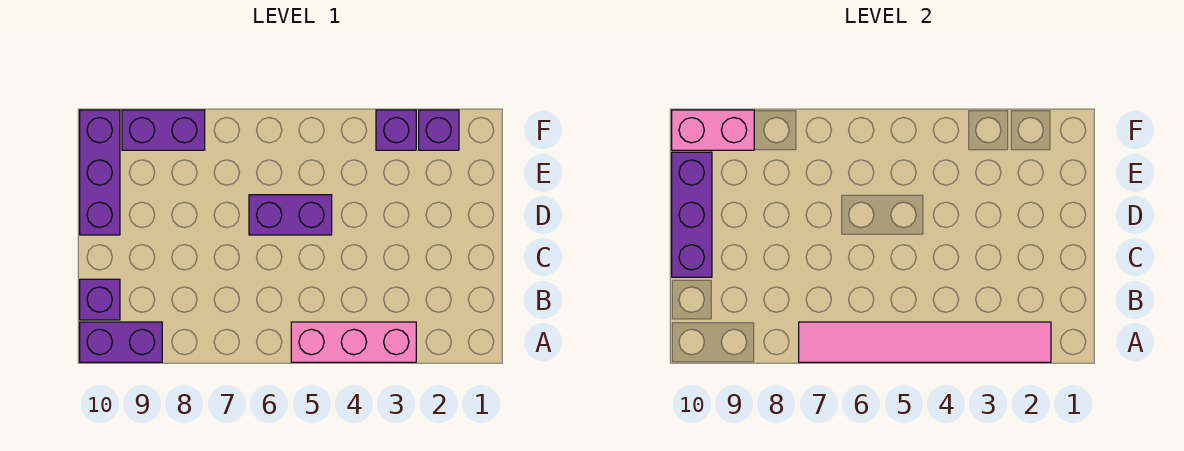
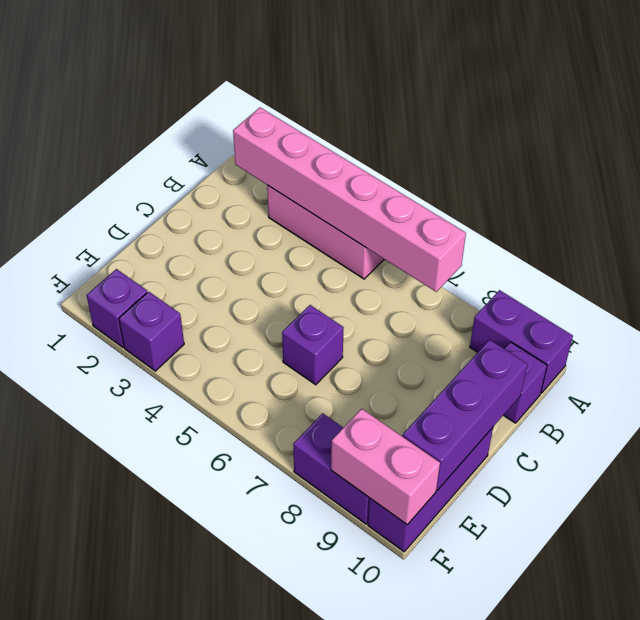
pink tile A2:A7 level 2 -> pink brick A2:A7 level 2
purple brick D5:D6 level 1 -> purple brick D6 level 1

